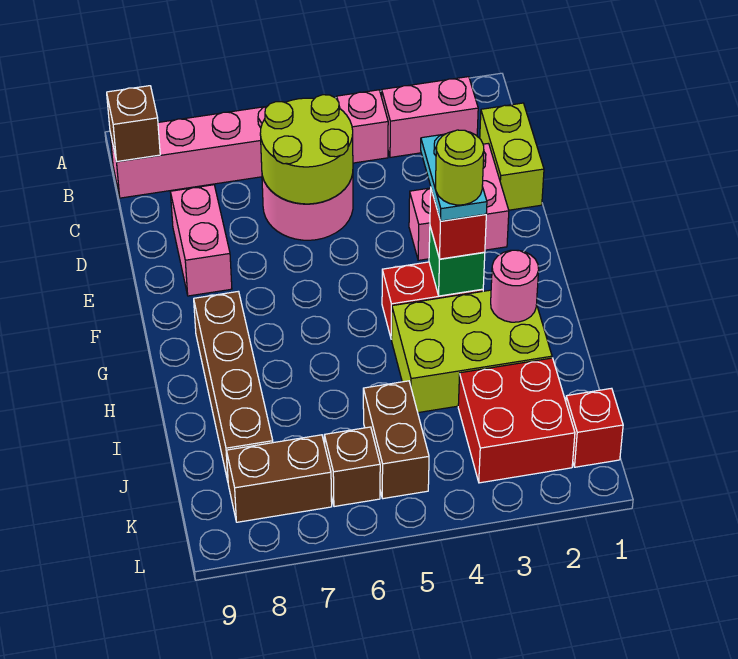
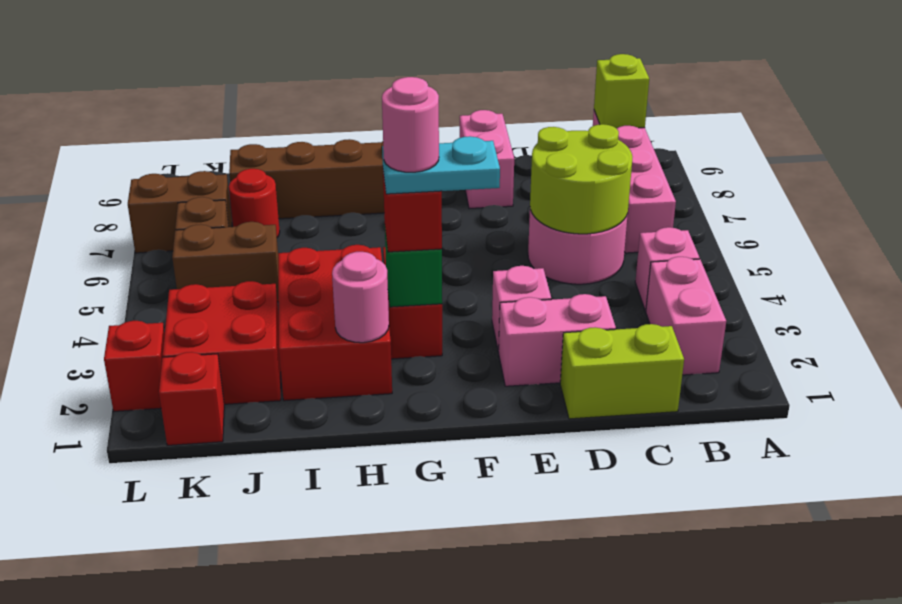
brown brick B9 level 2 -> lime brick B9 level 2
pink brick D8:E8 level 1 -> pink brick E8:E9 level 1
lime round brick G3 level 5 -> pink round brick G3 level 5
lime brick H2:I4 level 1 -> red brick H2:I4 level 1
none -> red round brick J7 level 1
brown brick K7:K8 level 1 -> brown brick K7:L7 level 1
none -> red brick L2 level 1

